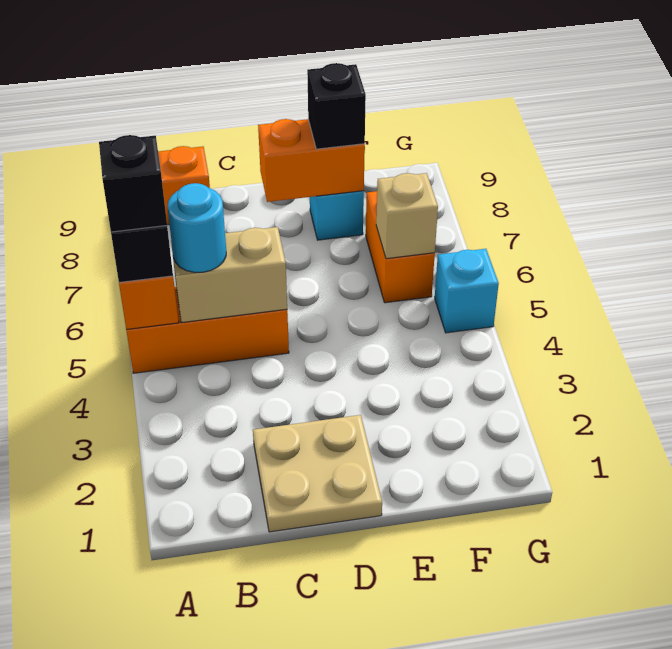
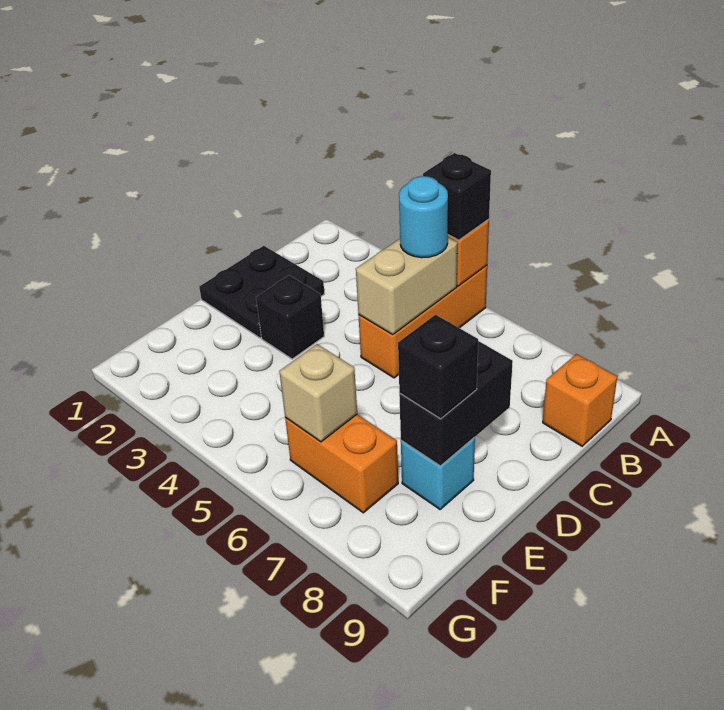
black brick A5 level 4 -> black brick D3 level 1
tan plate C1:D2 level 1 -> black plate C1:D2 level 1
orange brick D8:E8 level 2 -> black brick D8:E8 level 2
cyan brick G5 level 1 -> none

